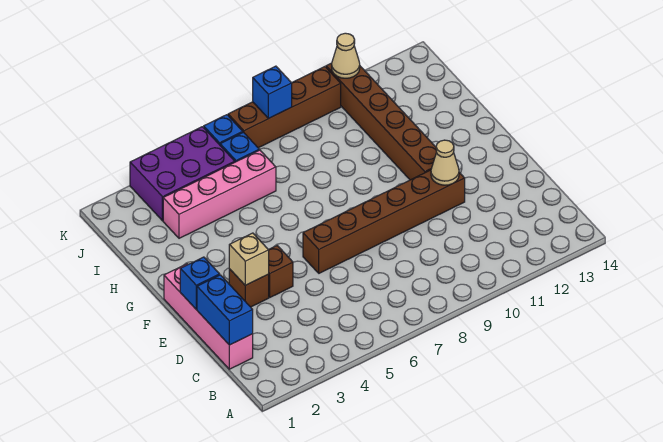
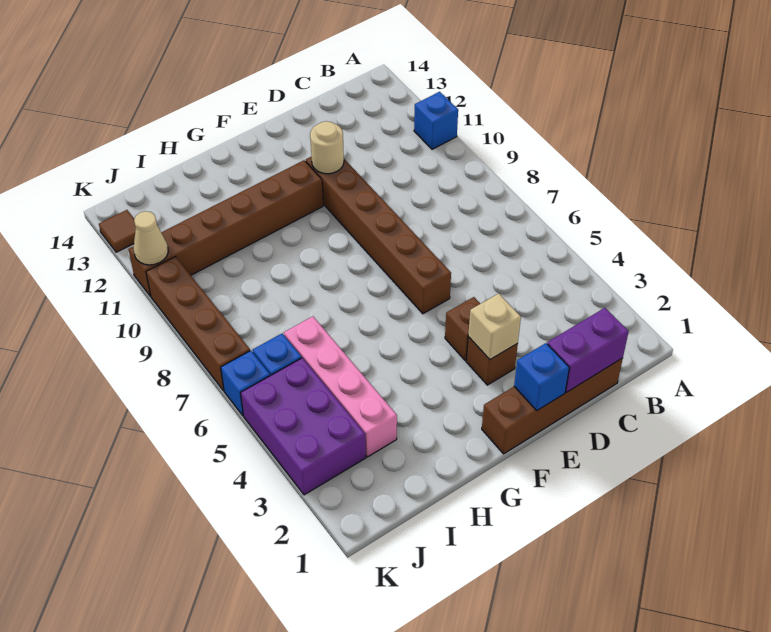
pink brick C1:F1 level 1 -> brown brick C1:F1 level 1
blue brick C1:D1 level 2 -> purple brick C1:D1 level 2
tan cone E11 level 2 -> tan round brick E11 level 2
blue brick K8 level 2 -> blue brick A11 level 1
none -> brown tile K13 level 1

